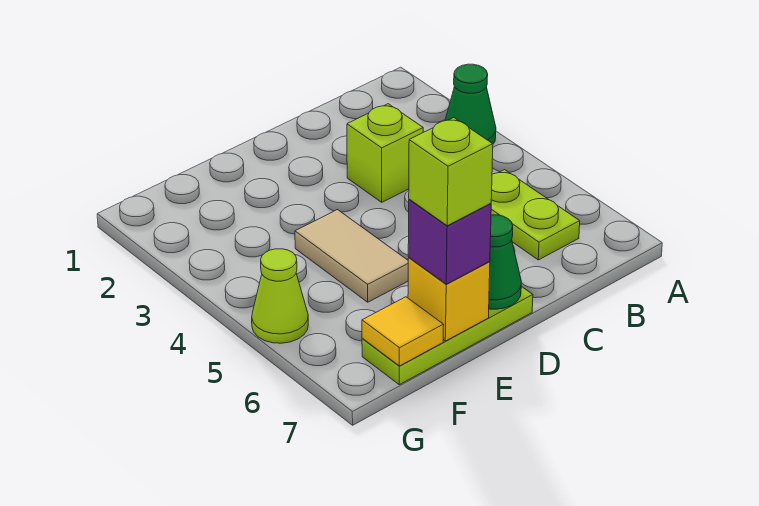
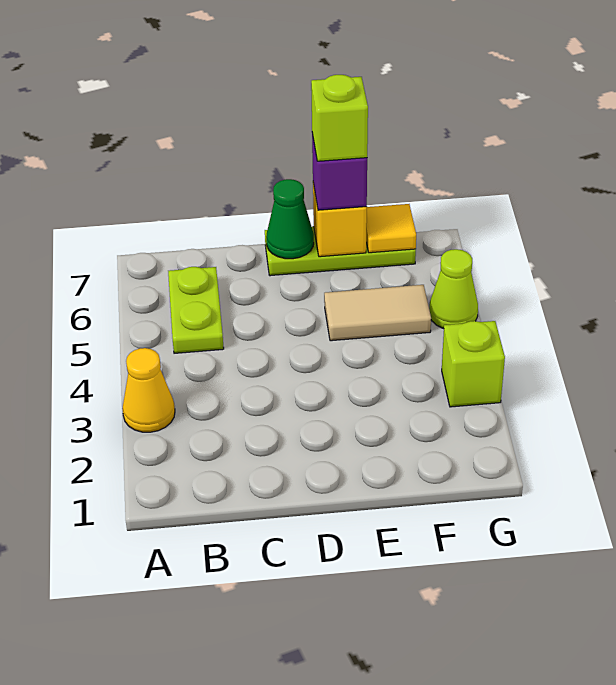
green cone A3 level 1 -> yellow cone A3 level 1
lime brick C3 level 1 -> lime brick G3 level 1
tan tile E4:E5 level 1 -> tan tile E5:F5 level 1

